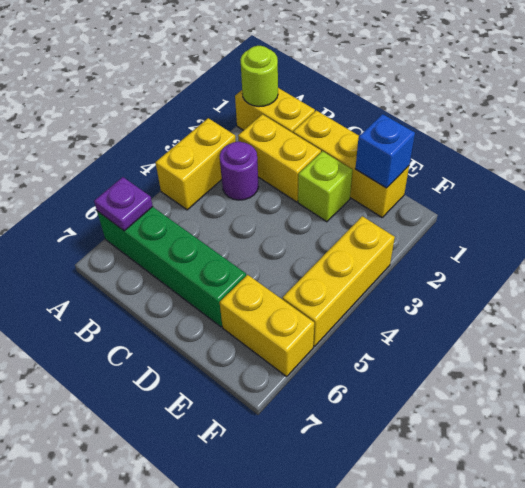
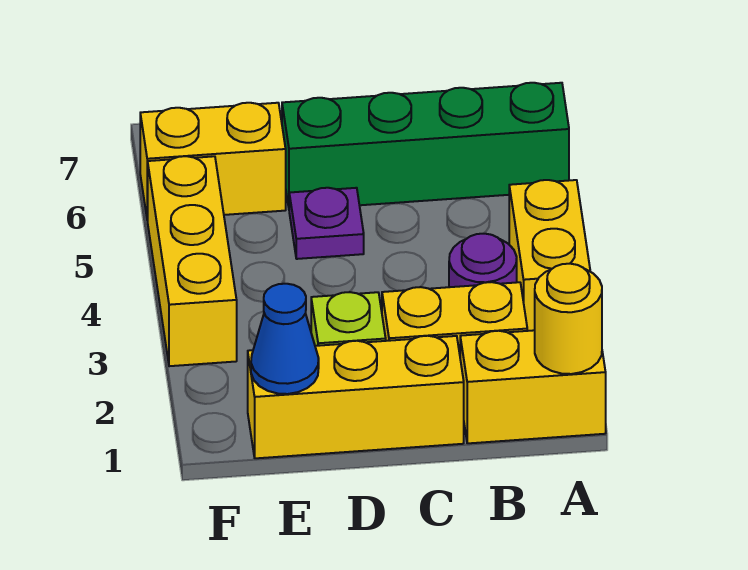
lime round brick A1 level 2 -> yellow round brick A1 level 2
purple plate A6 level 2 -> purple plate D5 level 1
blue brick E1 level 2 -> blue cone E1 level 2

